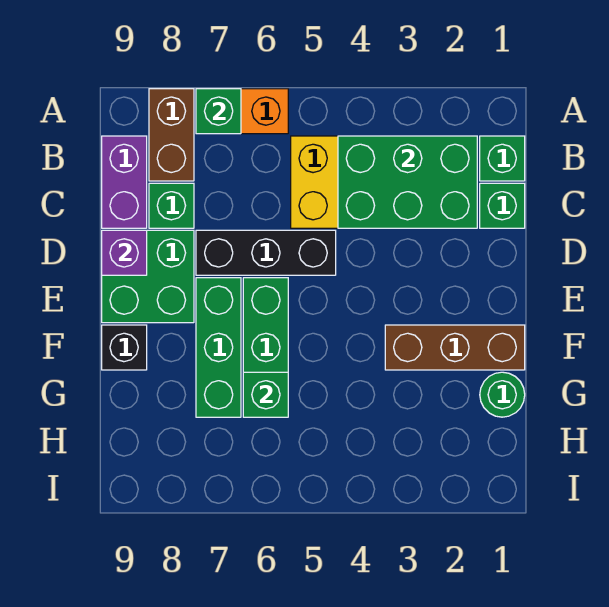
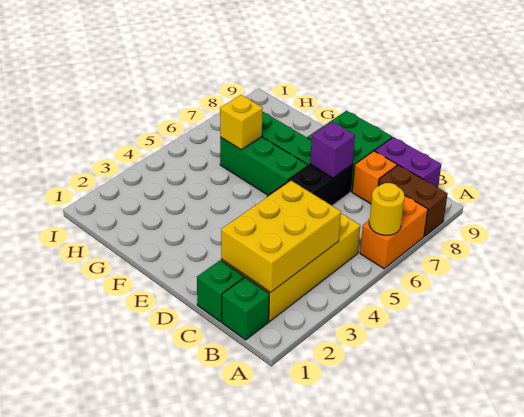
none -> yellow round brick A6 level 2
green brick A7 level 2 -> none
green brick B2:C4 level 2 -> yellow brick B2:C4 level 2
green brick C8 level 1 -> orange brick C8 level 1
purple brick D9 level 2 -> purple brick D7 level 2
brown brick F1:F3 level 1 -> none
black brick F9 level 1 -> none
green round brick G1 level 1 -> none
green brick G6 level 2 -> yellow brick G6 level 2

